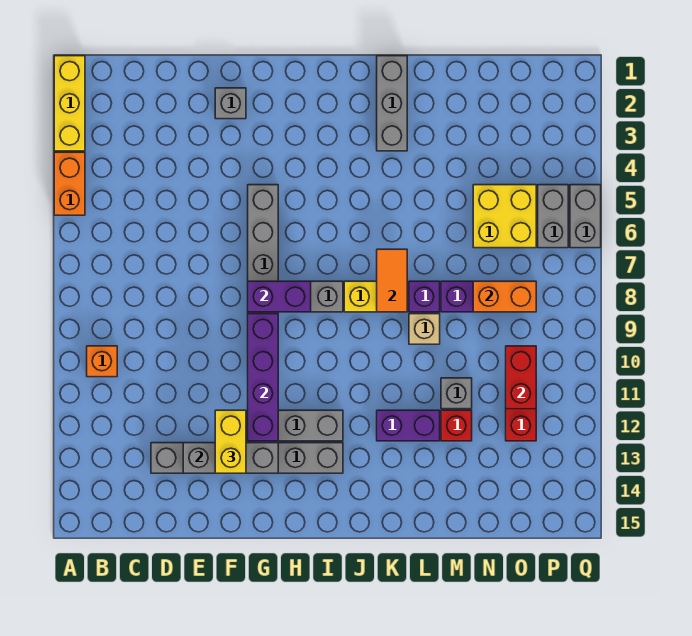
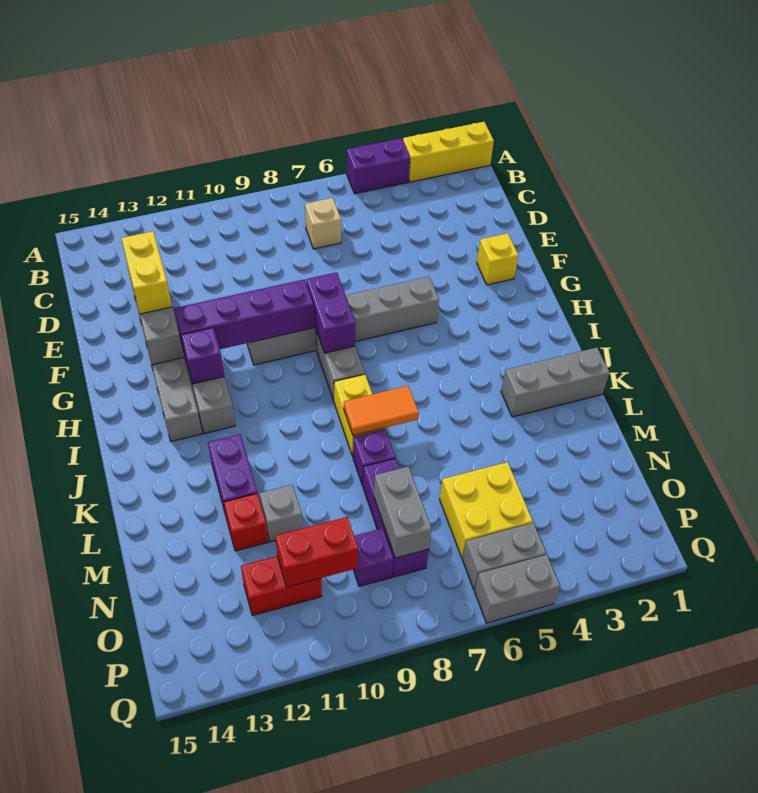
orange brick A4:A5 level 1 -> purple brick A4:A5 level 1
orange brick B10 level 1 -> none
grey brick F2 level 1 -> yellow brick F2 level 1
yellow brick F12:F13 level 3 -> yellow brick E13:F13 level 3
none -> purple brick H12 level 2
tan brick L9 level 1 -> tan brick C7 level 1
orange brick N8:O8 level 2 -> grey brick N8:O8 level 2
none -> purple brick O9 level 1

